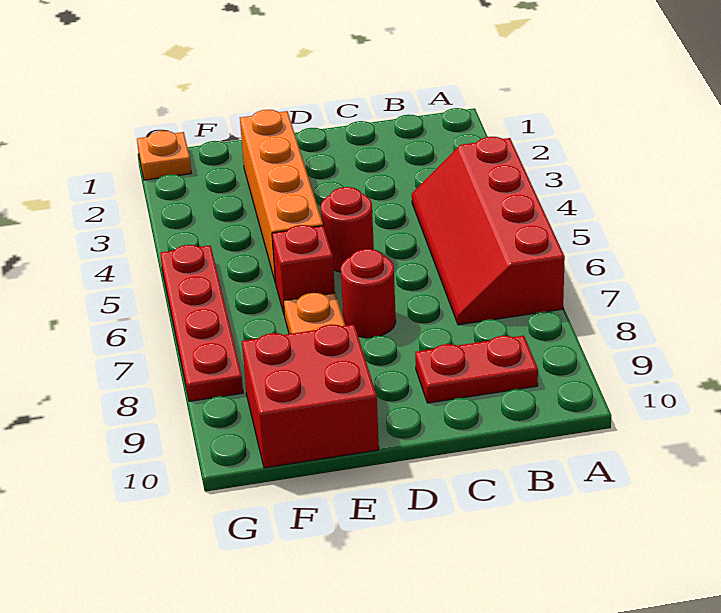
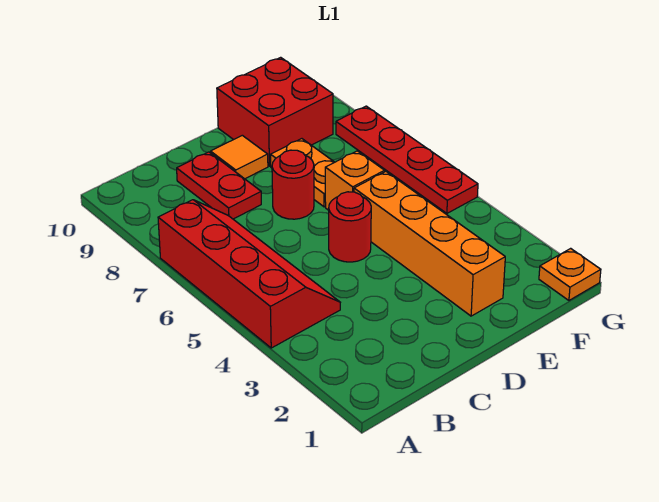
red plate B9:C9 level 1 -> red plate C8:C9 level 1
none -> orange tile D9 level 1
red brick E6 level 1 -> orange brick E6 level 1

